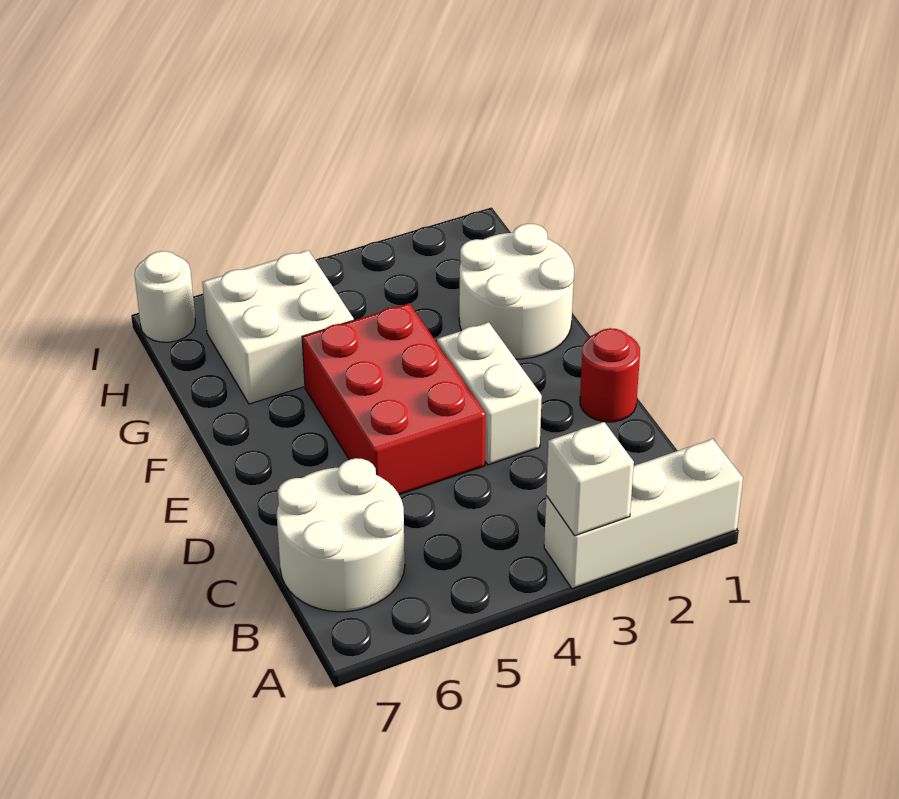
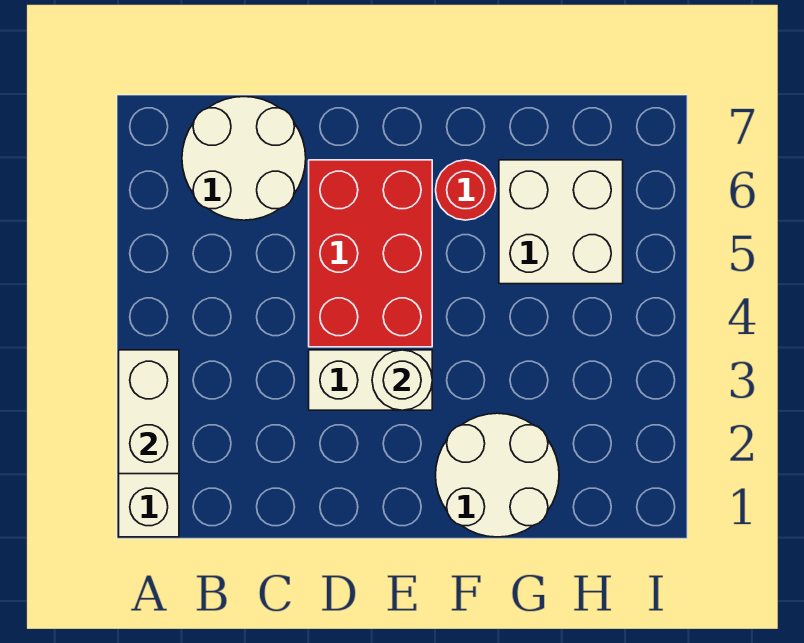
white brick A3 level 2 -> white brick A2:A3 level 2
red round brick D1 level 1 -> red round brick F6 level 1
red brick D4:F5 level 1 -> red brick D4:E6 level 1
white round brick I7 level 1 -> white round brick E3 level 2

